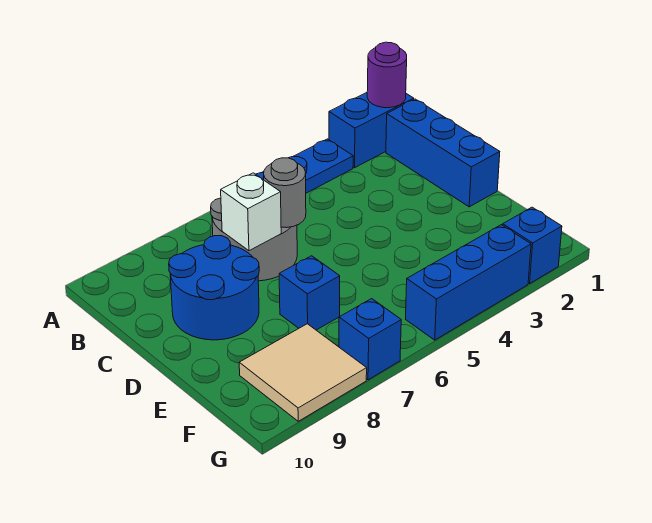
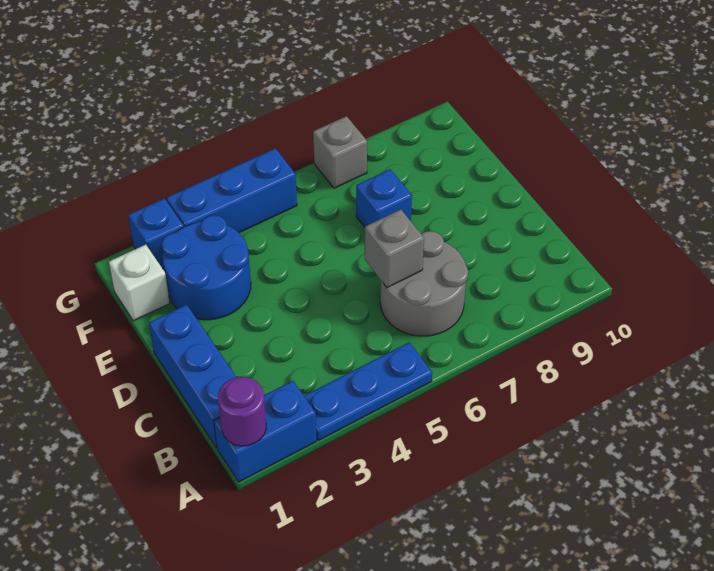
grey round brick C6 level 2 -> grey brick C6 level 2
white brick C7 level 2 -> white brick F1 level 1
blue round brick C8:D9 level 1 -> blue round brick E2:F3 level 1
tan tile F8:G9 level 1 -> none
blue brick G7 level 1 -> grey brick G7 level 1

